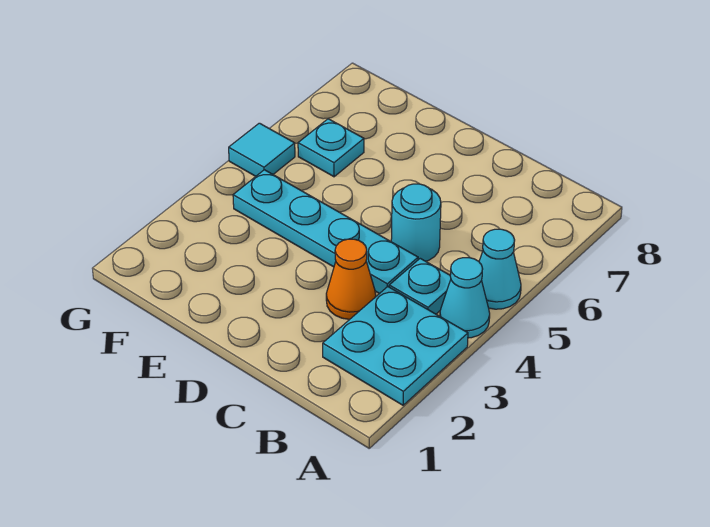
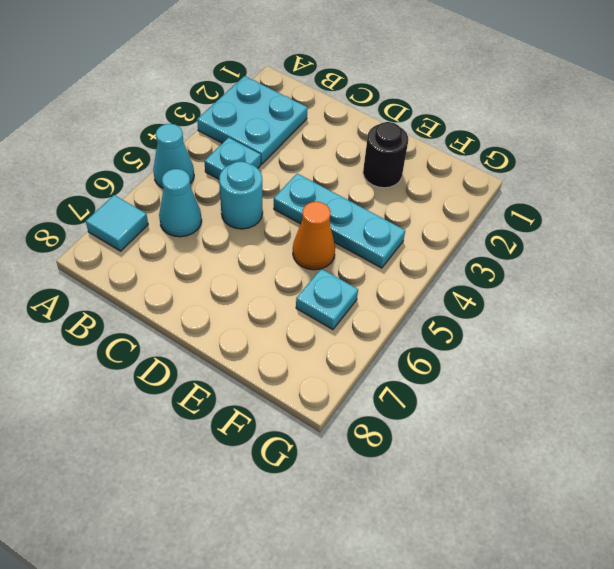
cyan cone A4 level 1 -> cyan cone B6 level 1
orange cone C3 level 1 -> orange cone E5 level 1
cyan plate C4:F4 level 1 -> cyan plate D4:F4 level 1
none -> black round brick E2 level 1
cyan tile G5 level 1 -> cyan tile A7 level 1

